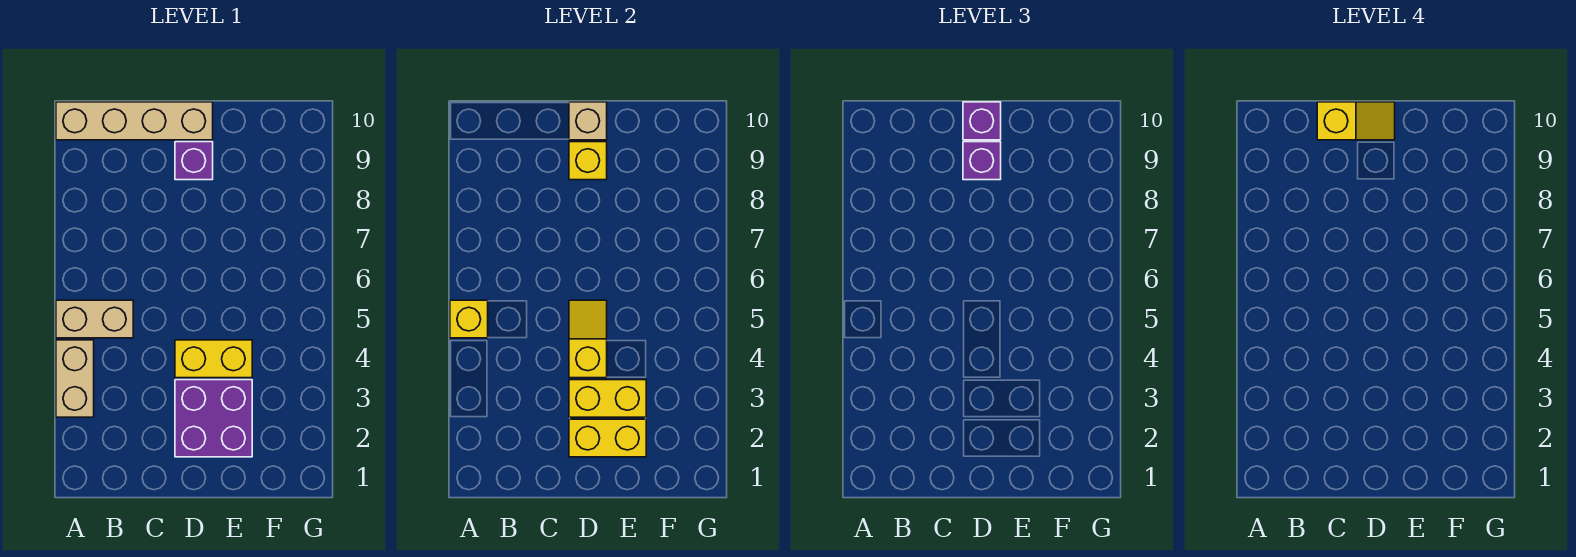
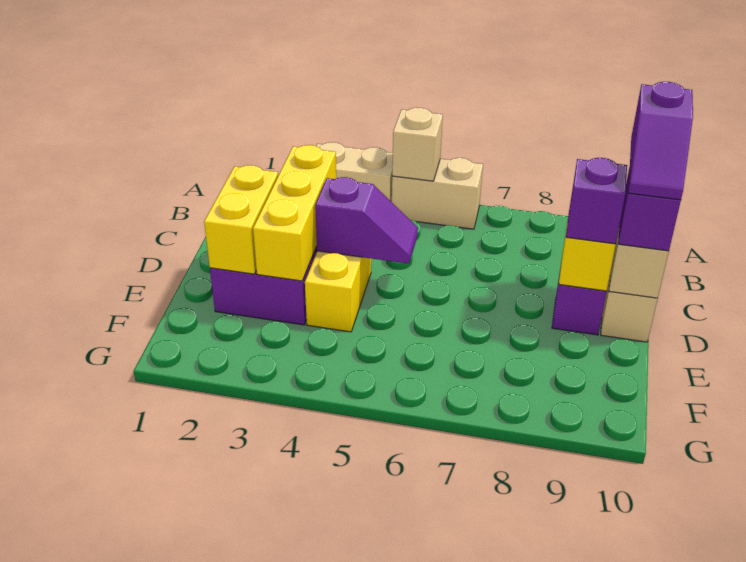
tan brick A5:B5 level 1 -> tan brick A5:A6 level 1
yellow brick A5 level 2 -> tan brick A5 level 2
yellow slope C10:D10 level 4 top C -> purple slope C10:D10 level 4 top C
yellow brick D3:E3 level 2 -> yellow brick C3:E3 level 2
yellow slope D4:D5 level 2 top 4 -> purple slope D4:D5 level 2 top 4

